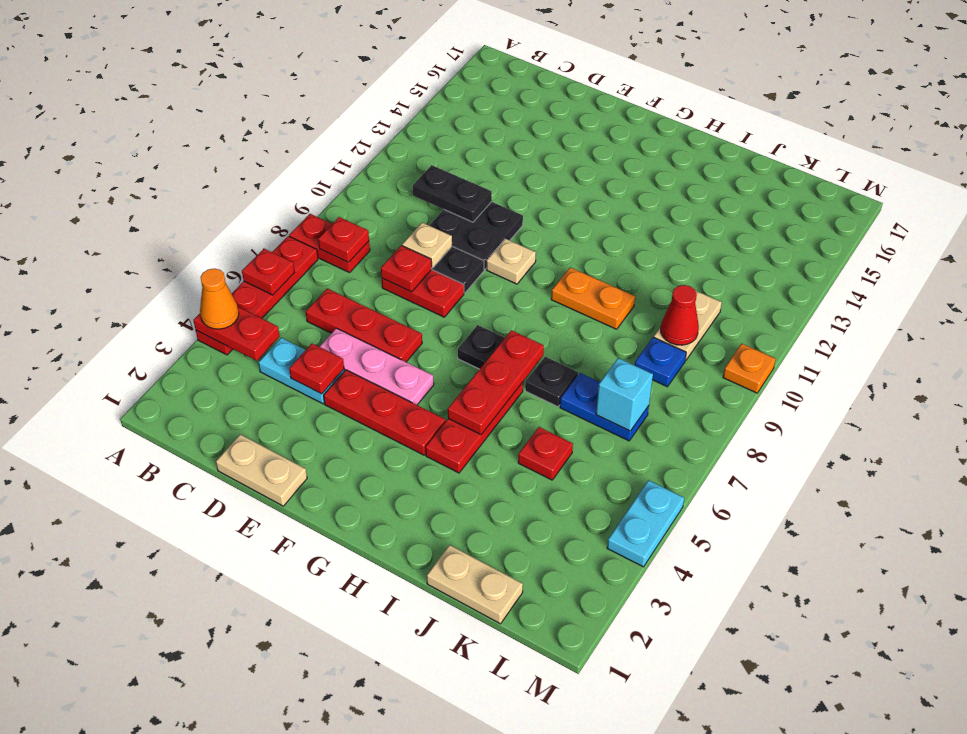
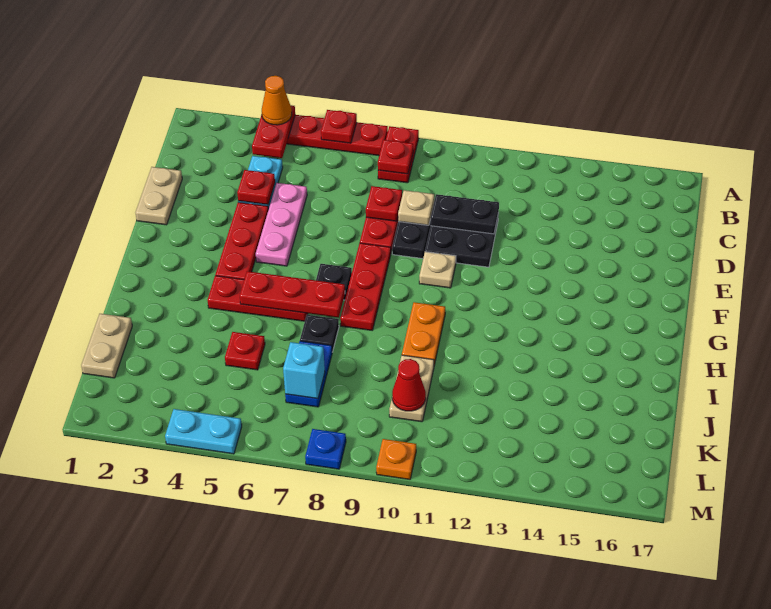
red plate C6:E6 level 1 -> red plate F8:H8 level 1
black plate C11:D11 level 2 -> black plate D10:D11 level 2
blue plate K9 level 1 -> blue plate M8 level 1
tan plate K10:K11 level 1 -> tan plate J10:K10 level 1

